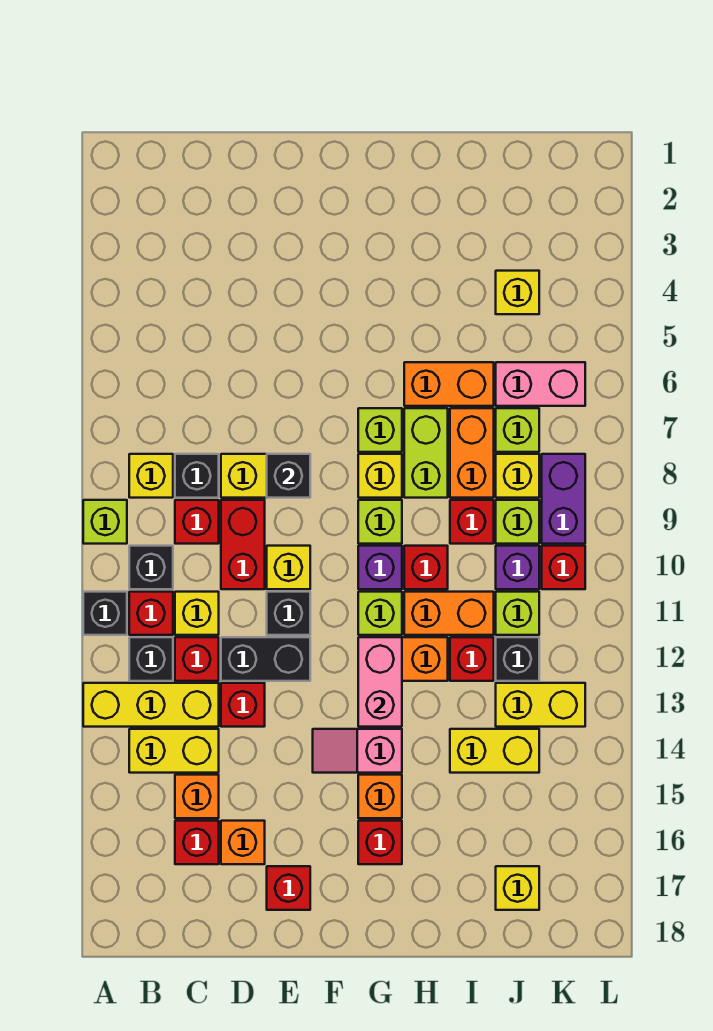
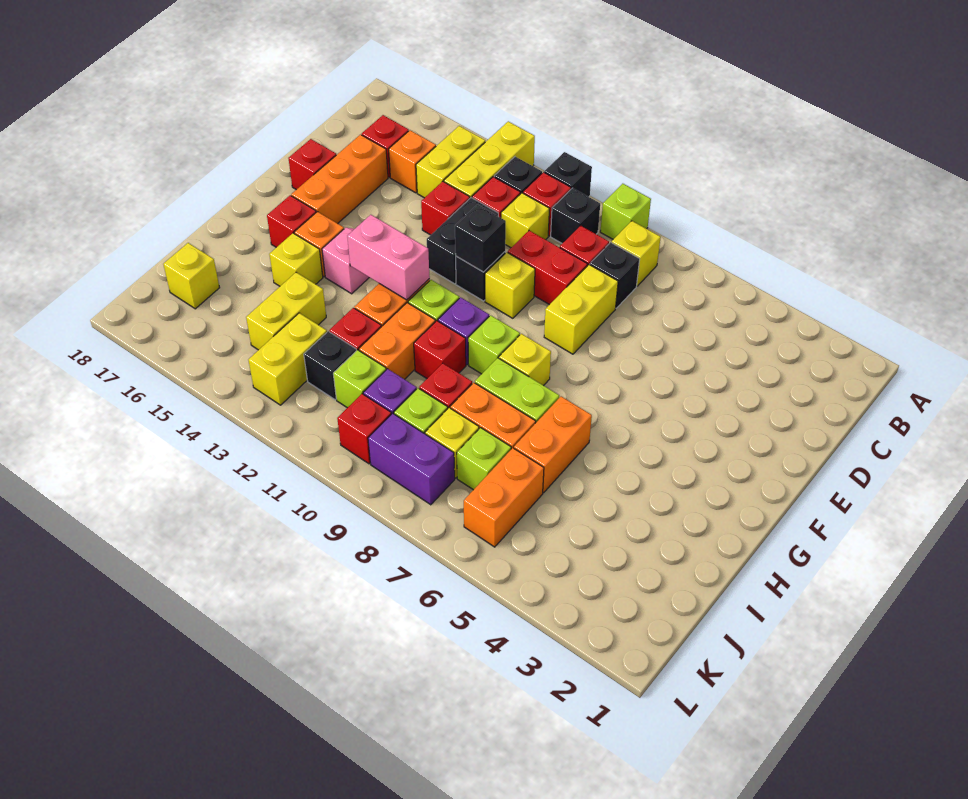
orange brick D16 level 1 -> orange brick D16:F16 level 1
black brick E8 level 2 -> black brick E11 level 2
lime brick G7 level 1 -> none
yellow brick J4 level 1 -> yellow brick H15 level 1
pink brick J6:K6 level 1 -> orange brick J6:K6 level 1

